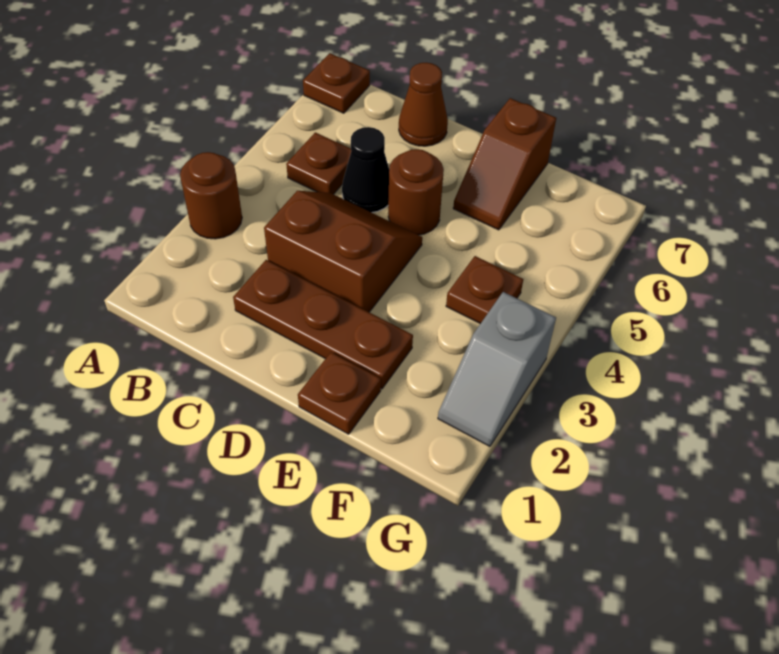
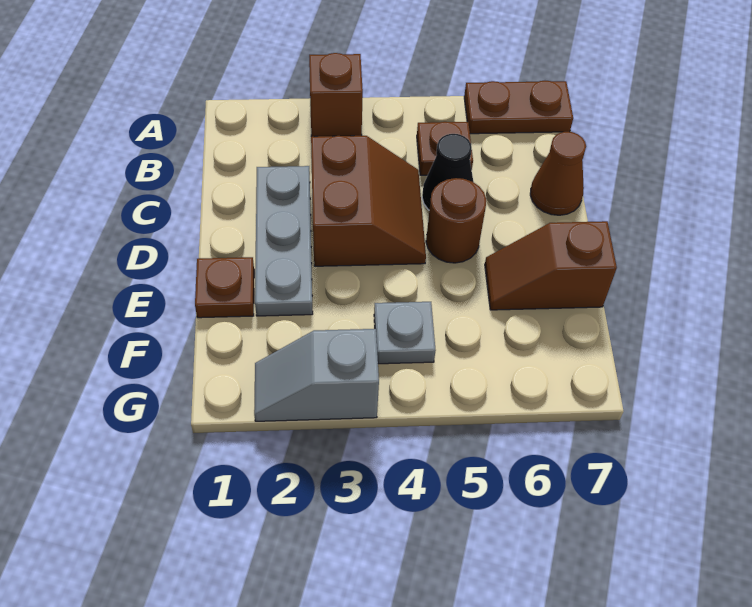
brown round brick A3 level 1 -> brown brick A3 level 1
brown plate A7 level 1 -> brown plate A6:A7 level 1
brown plate C2:E2 level 1 -> grey plate C2:E2 level 1
brown plate F4 level 1 -> grey plate F4 level 1

